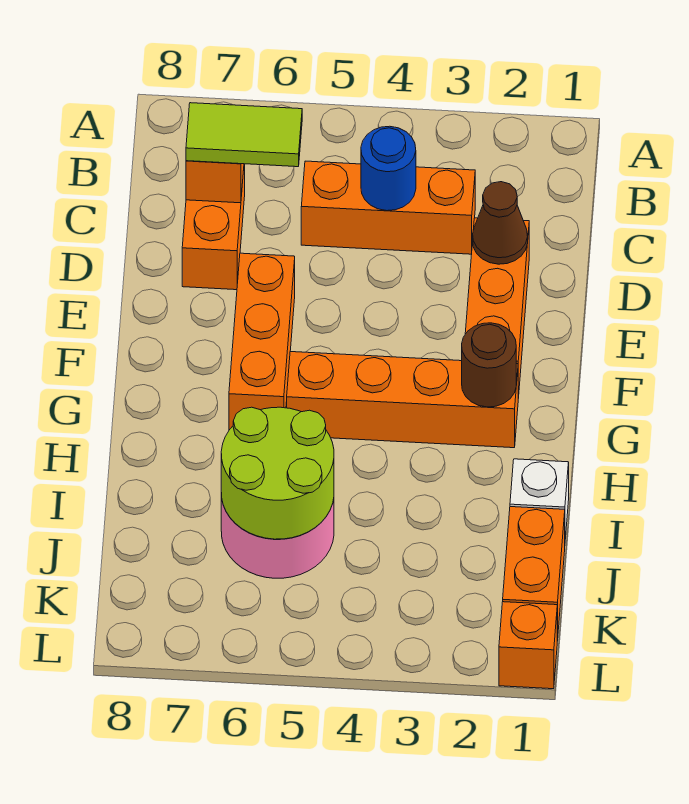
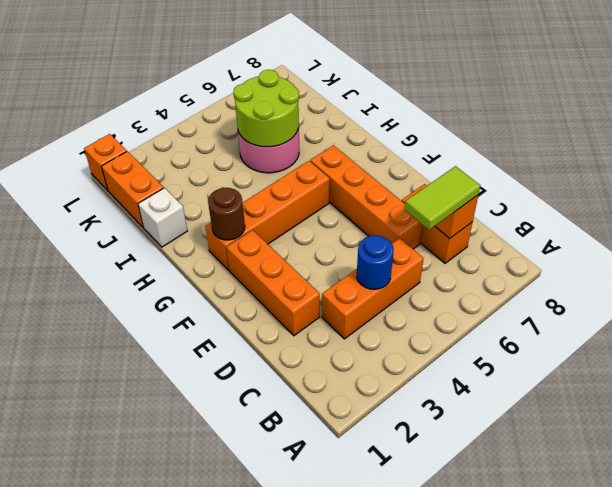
brown cone D2 level 2 -> none
orange brick E6:G6 level 1 -> orange brick D6:G6 level 1

